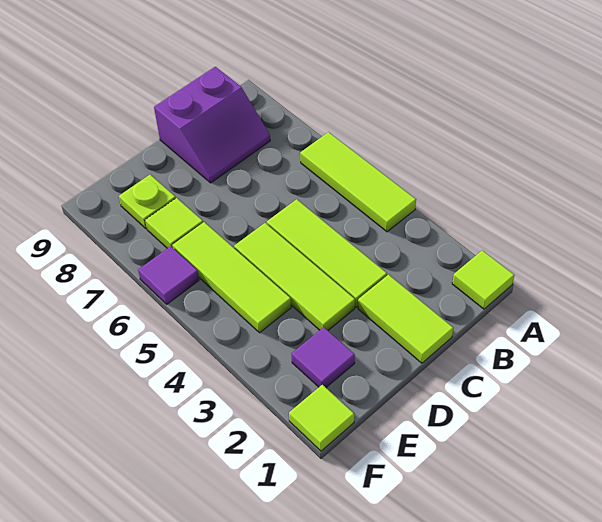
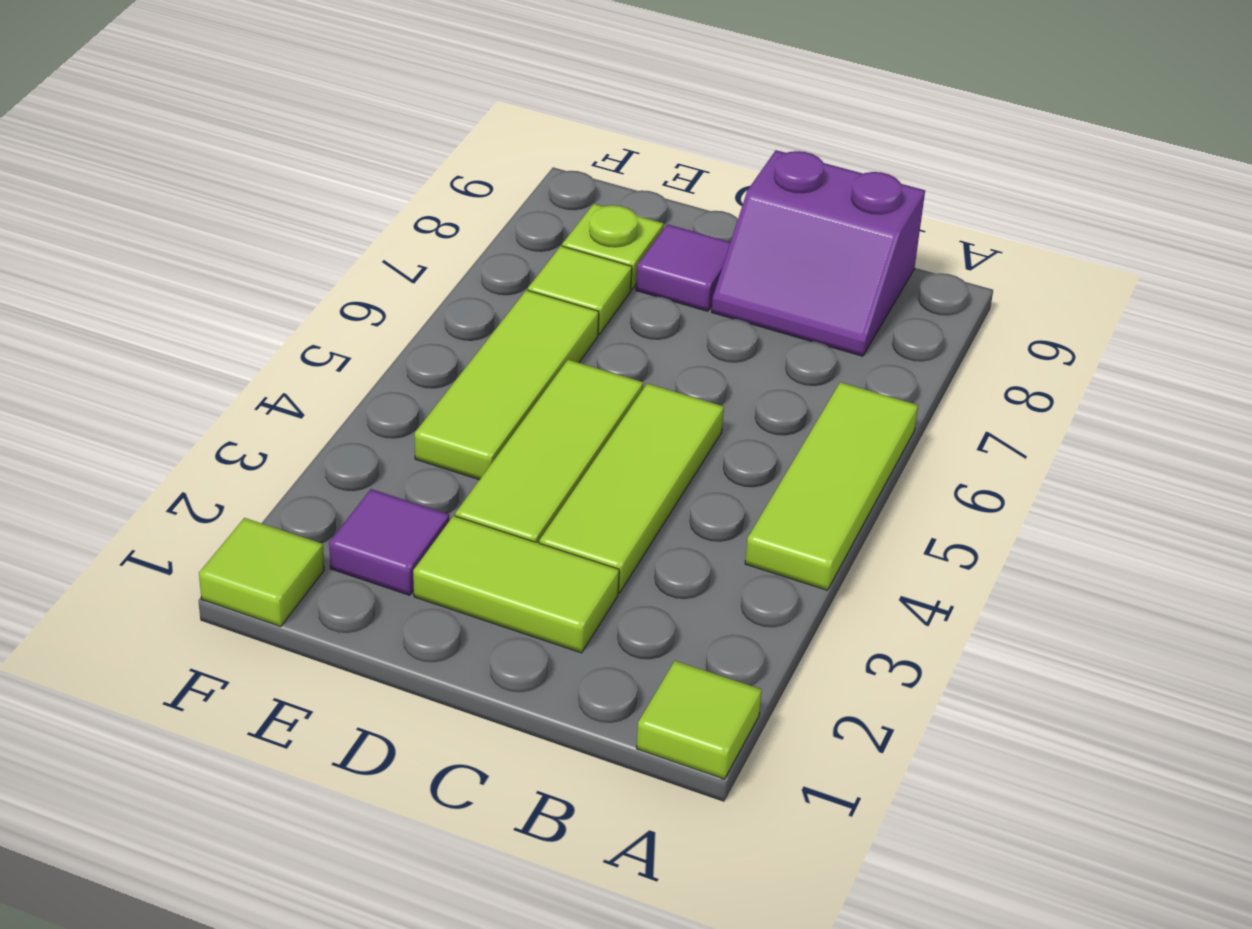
lime tile C1:C2 level 1 -> lime tile C2:D2 level 1
purple tile F6 level 1 -> purple tile D8 level 1

